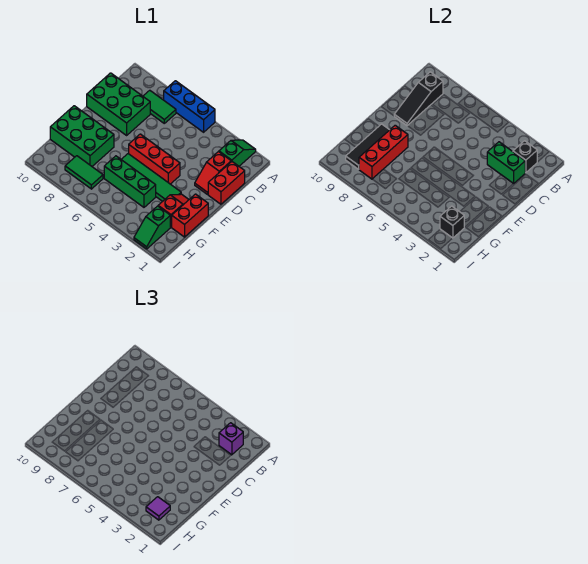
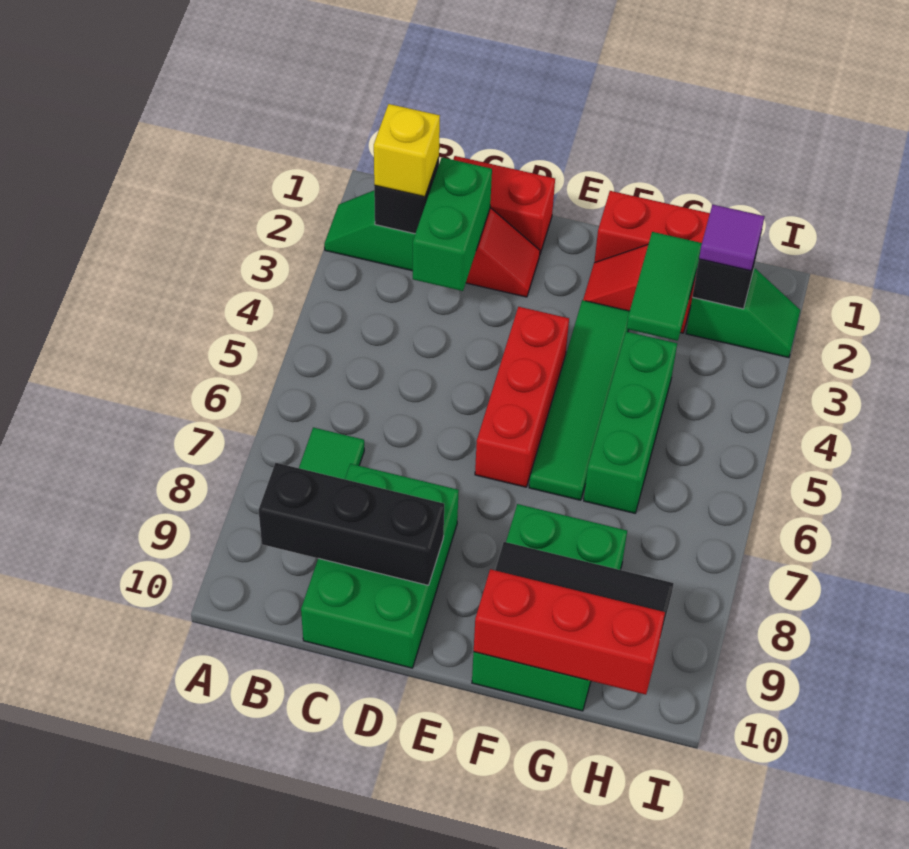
blue brick A5:A7 level 1 -> none
purple brick B2 level 3 -> yellow brick B2 level 3
black slope B9:D9 level 2 top B -> black brick B9:D9 level 2
red brick F8:H8 level 2 -> red brick F10:H10 level 2
green tile H7:H8 level 1 -> green tile G2:G3 level 2

